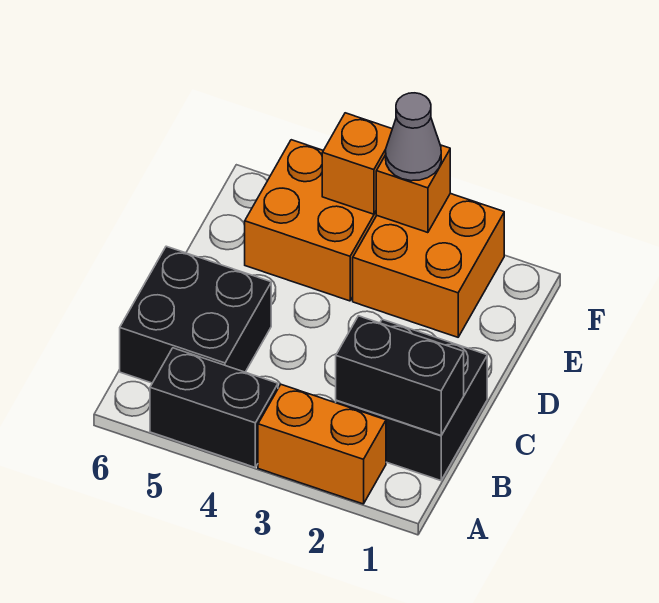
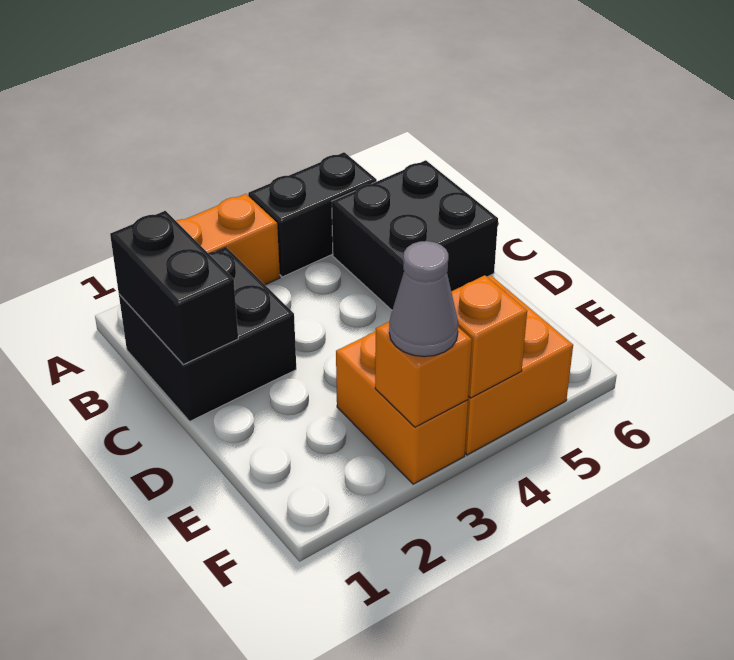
black brick B1:B2 level 2 -> black brick B1:C1 level 2
orange brick E2:F3 level 1 -> orange brick E3:F3 level 1

